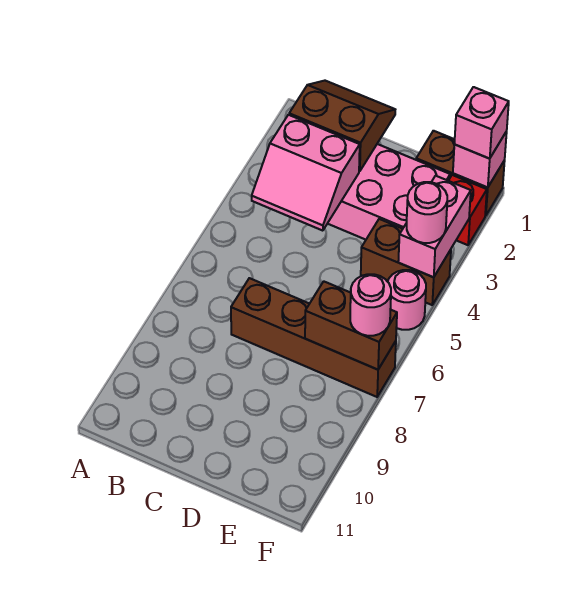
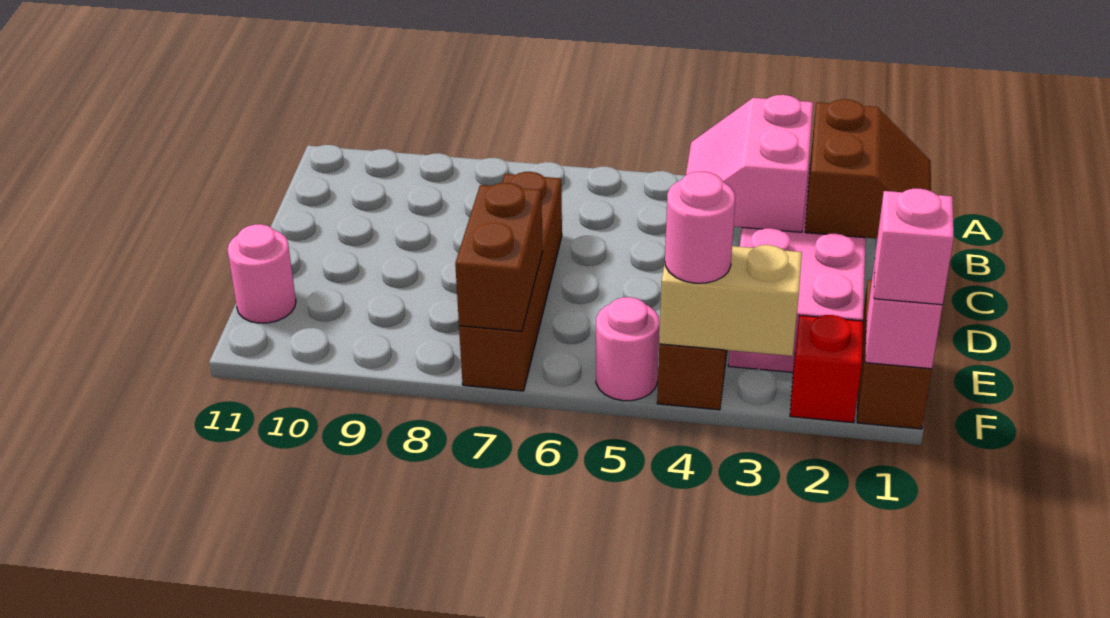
pink brick F3:F4 level 2 -> tan brick F3:F4 level 2
pink round brick F7 level 3 -> pink round brick E11 level 1

